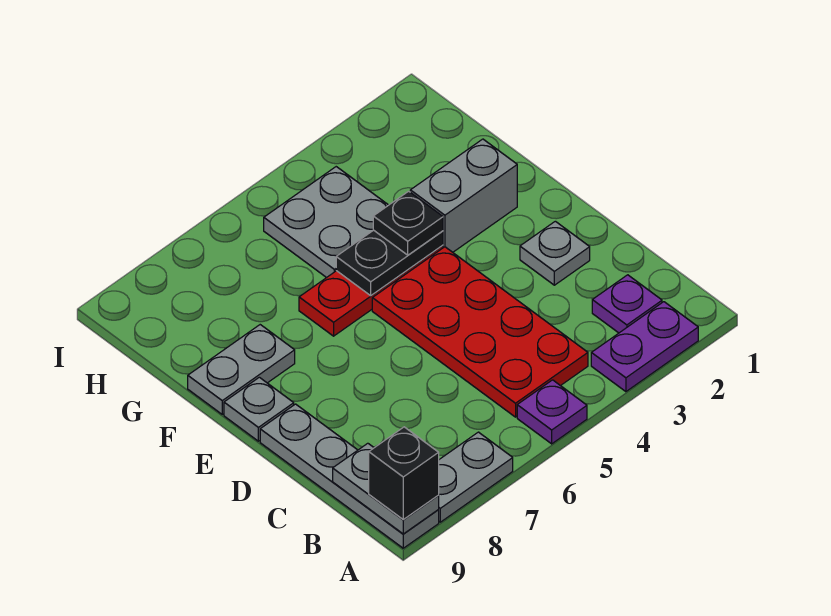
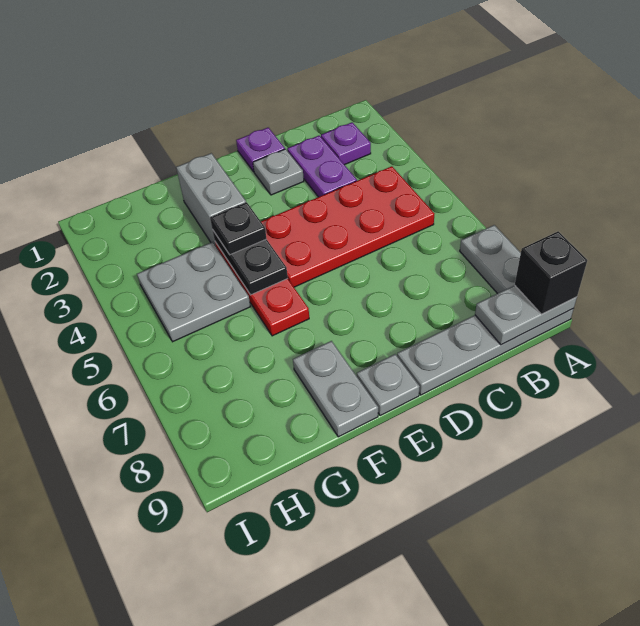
purple plate A2:A3 level 1 -> purple plate C2:C3 level 1
purple plate A5 level 1 -> purple plate D1 level 1

